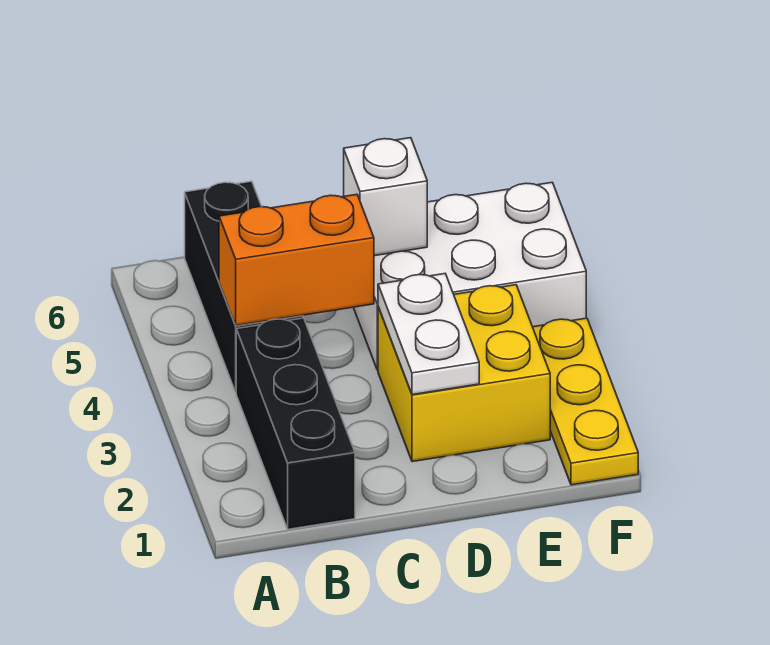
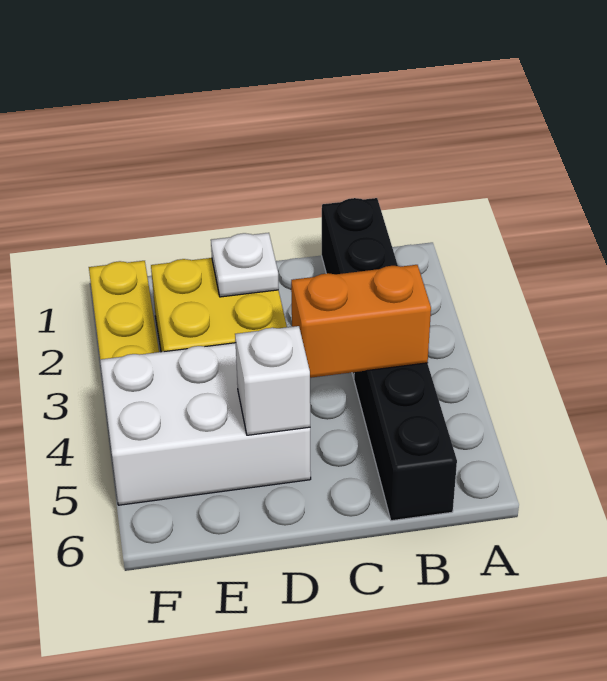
white plate D2:D3 level 2 -> white plate D2 level 2

